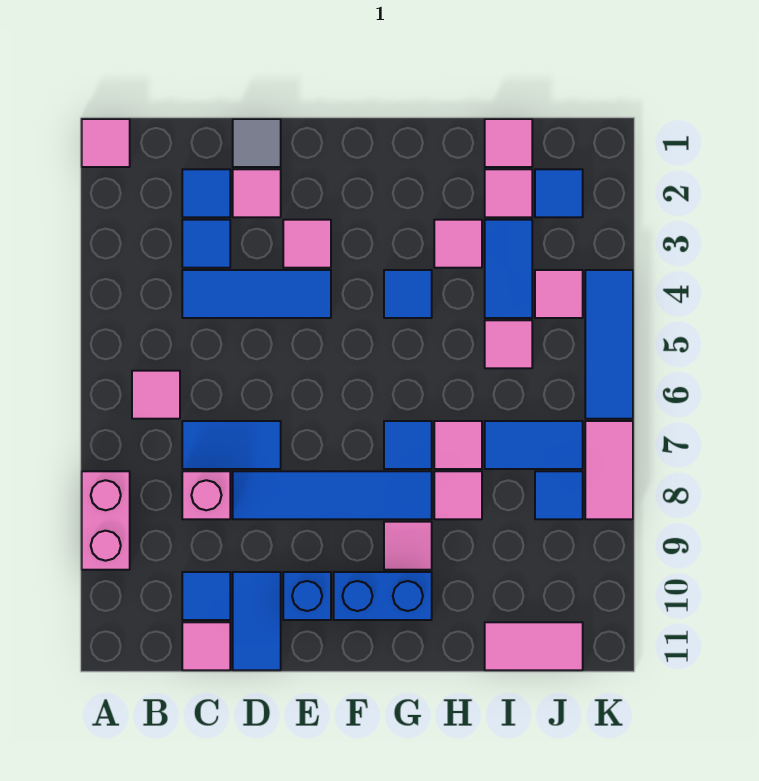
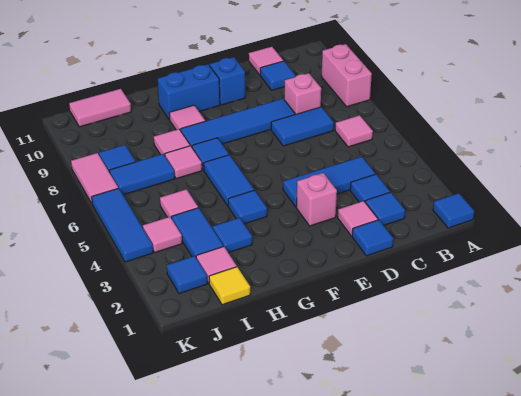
pink tile A1 level 1 -> blue tile A1 level 1
grey tile D1 level 1 -> blue tile D1 level 1
blue tile D10:D11 level 1 -> blue tile G5:G6 level 1
pink tile E3 level 1 -> pink brick E3 level 1
pink tile H3 level 1 -> blue tile H3 level 1
pink tile I1 level 1 -> yellow tile I1 level 1

